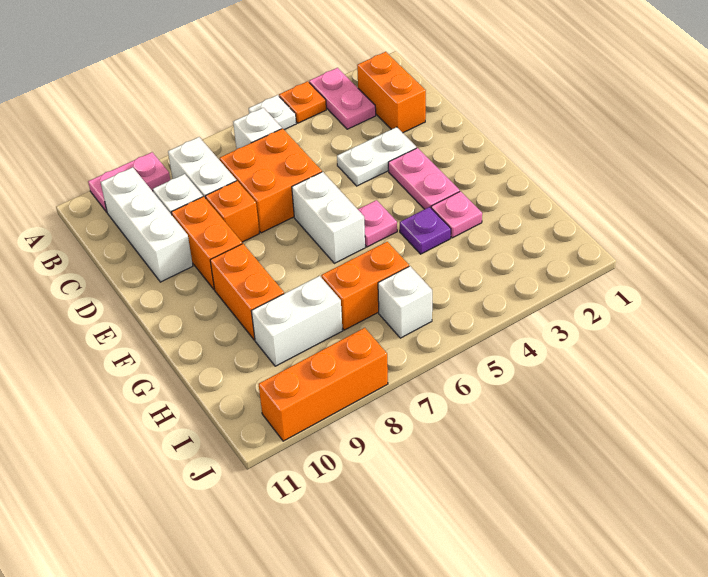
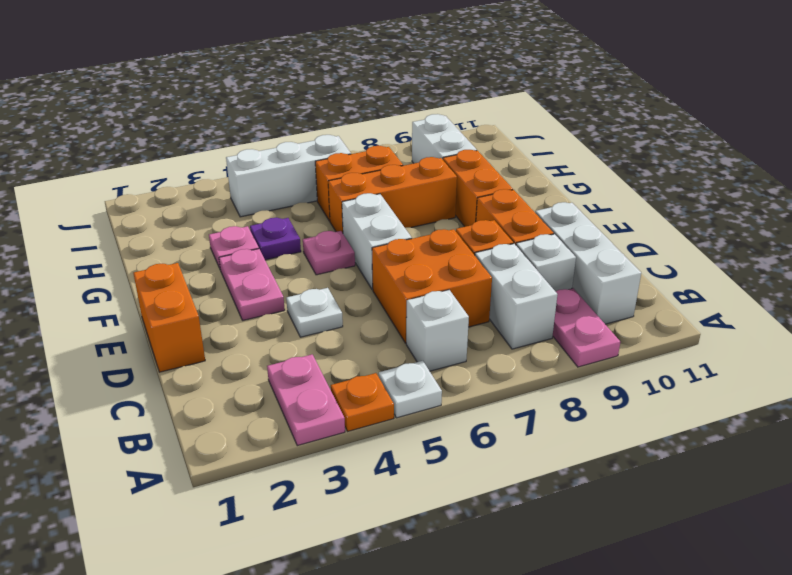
pink plate A9:A10 level 1 -> pink plate A9:B9 level 1
orange brick B2:C2 level 1 -> orange brick D1:E1 level 1
white plate D3:D4 level 1 -> white plate D4 level 1
white brick H8:H9 level 1 -> white brick H9:I9 level 1
white brick I6 level 1 -> white brick I4:I6 level 1
orange brick J8:J10 level 1 -> orange brick G6:G8 level 1

